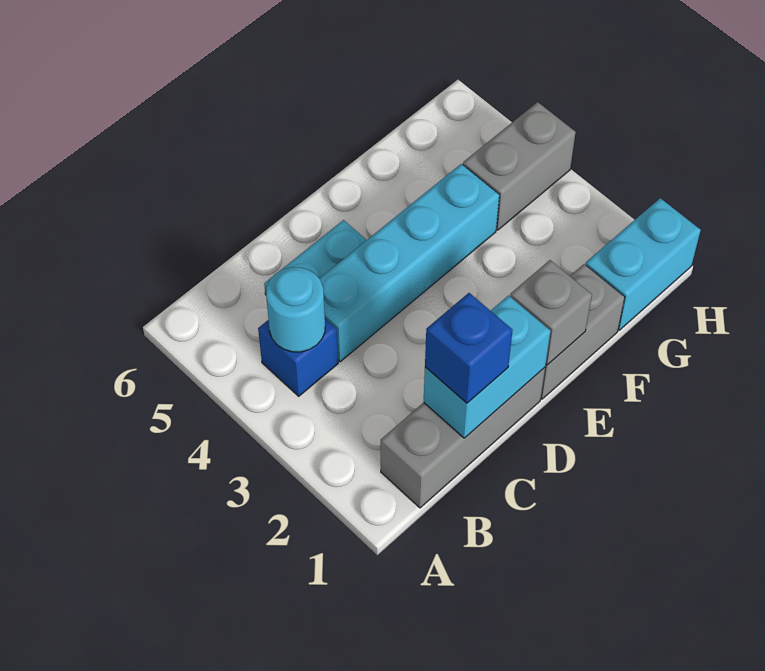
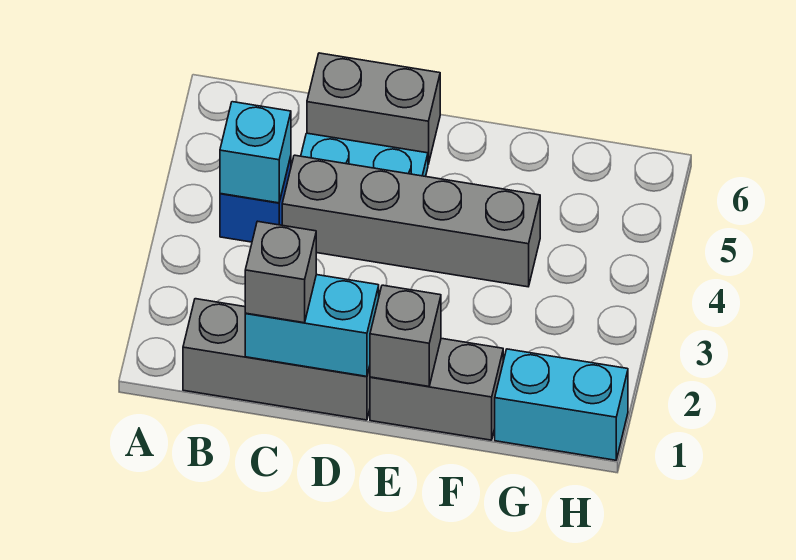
cyan round brick B4 level 2 -> cyan brick B4 level 2
blue brick C1 level 3 -> grey brick C1 level 3
cyan brick C4:F4 level 1 -> grey brick C4:F4 level 1
grey brick G4:H4 level 1 -> grey brick C6:D6 level 1

